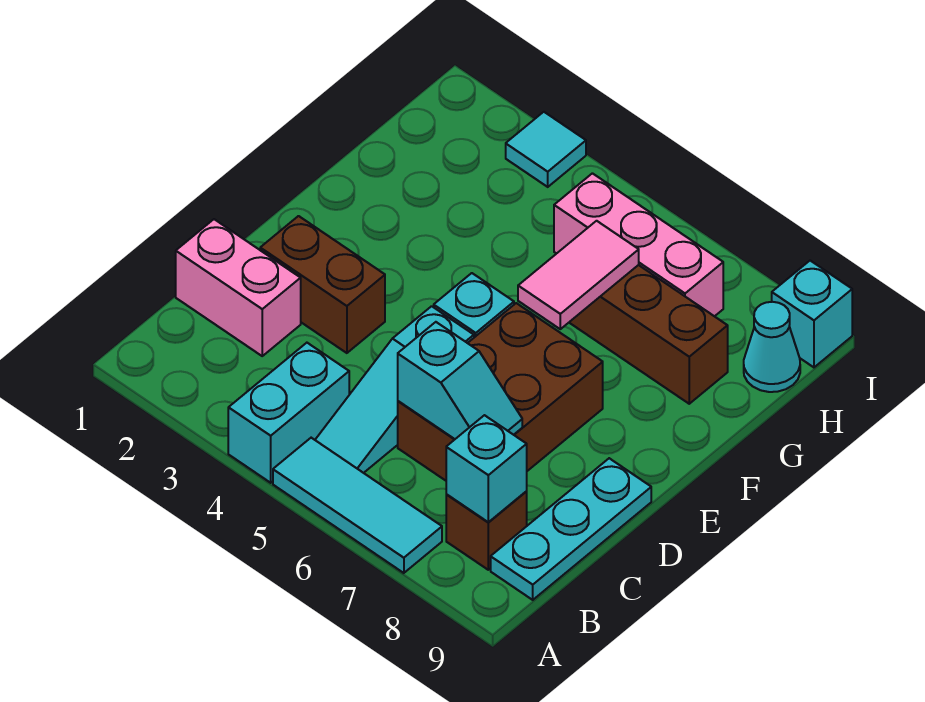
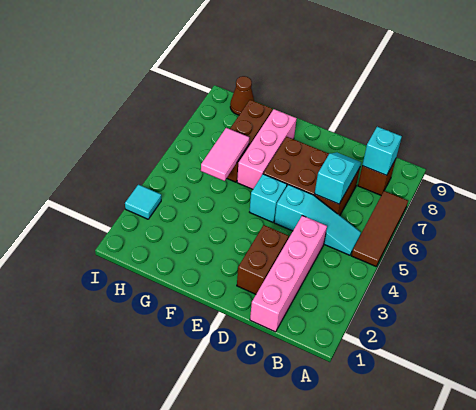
cyan brick A4:B4 level 1 -> none
cyan tile A5:A7 level 1 -> brown tile A5:A7 level 1
cyan plate B9:D9 level 1 -> none
pink brick C1:C2 level 1 -> pink brick C1:C4 level 1
pink tile F6:G6 level 2 -> pink tile G5:G6 level 2
pink brick H5:H7 level 1 -> pink brick F6:F8 level 1
cyan cone H9 level 1 -> brown cone H9 level 1
cyan brick I9 level 1 -> none

